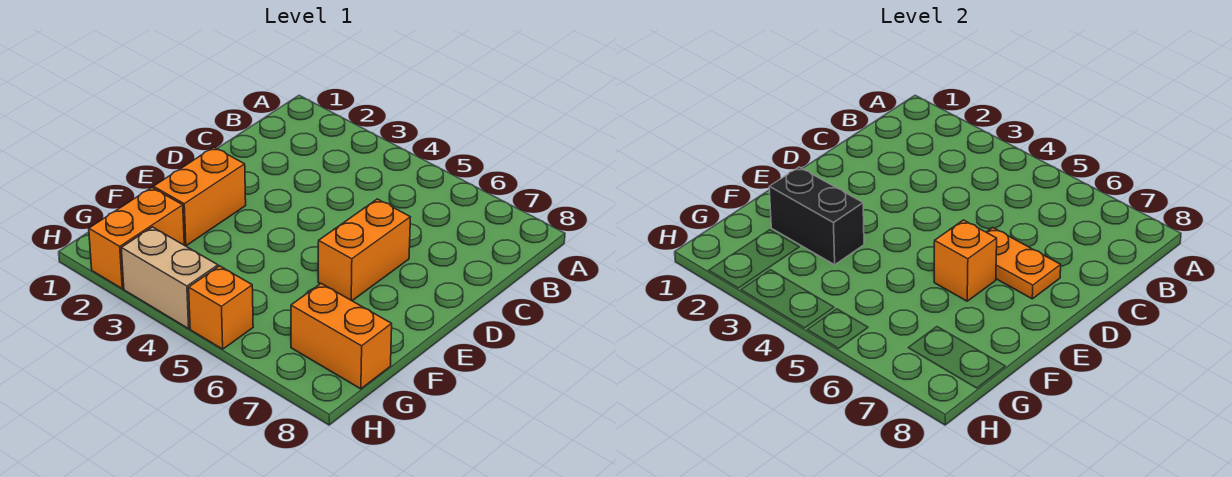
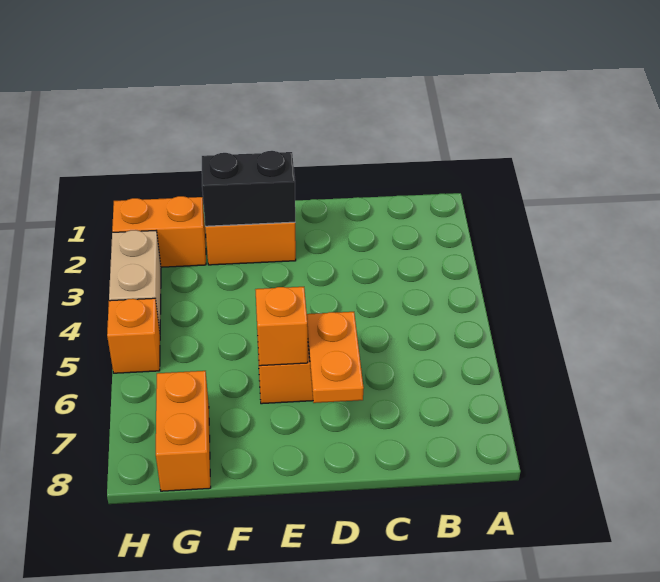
black brick F2:F3 level 2 -> black brick E2:F2 level 2

